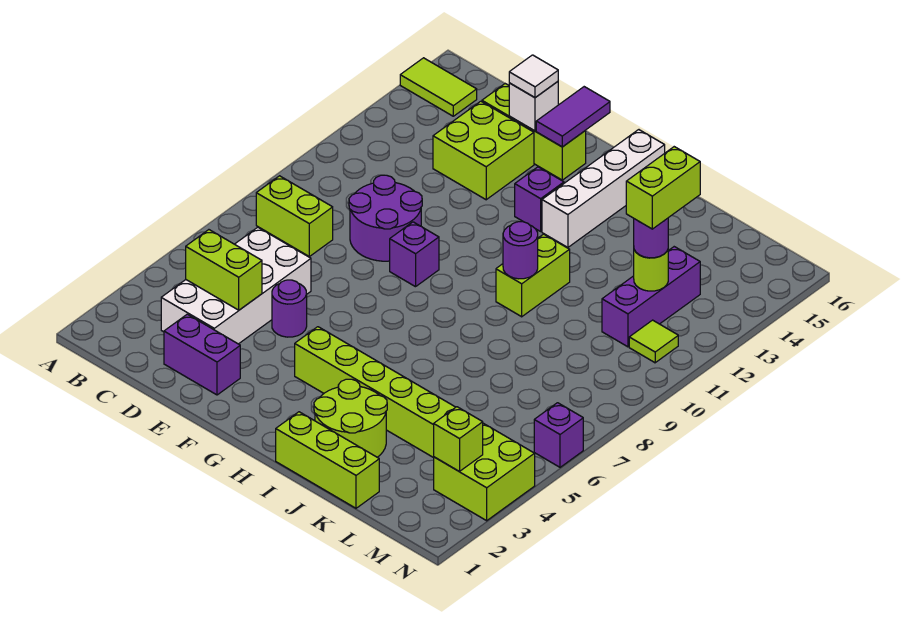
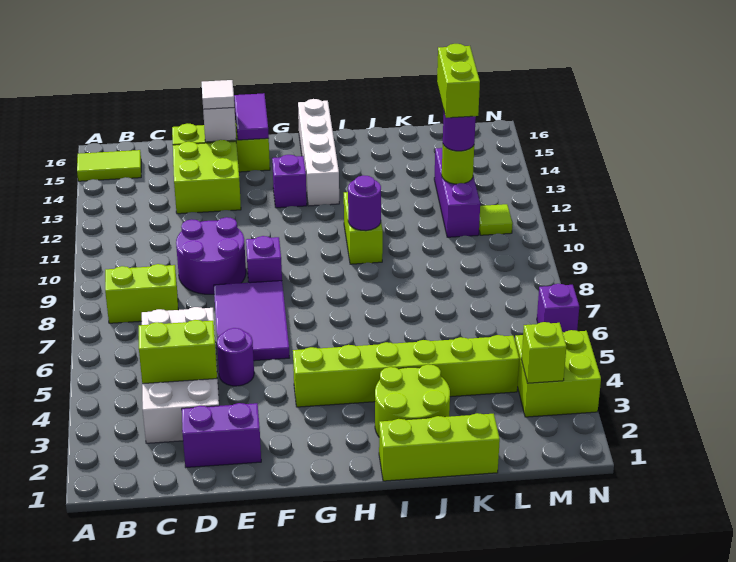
none -> purple tile E6:F8 level 1

